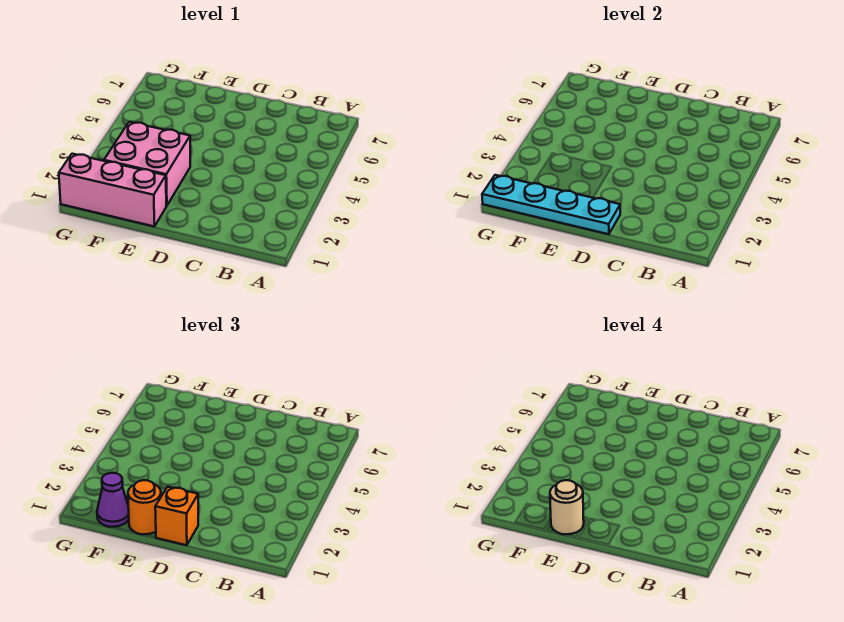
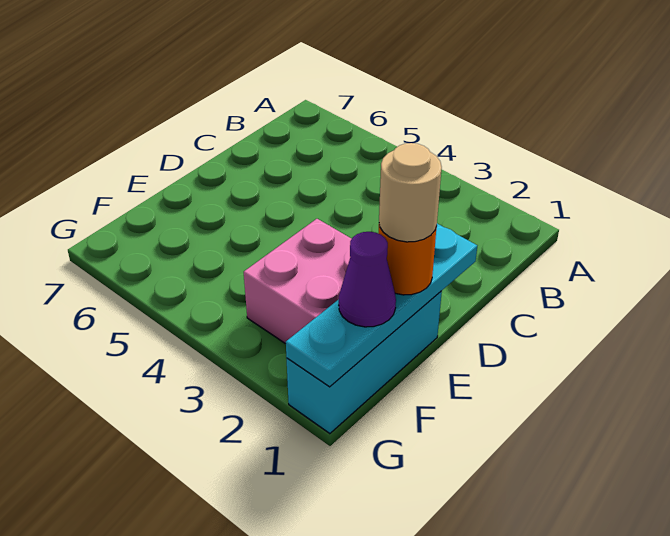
orange brick D1 level 3 -> none
pink brick E1:G1 level 1 -> cyan brick E1:G1 level 1

